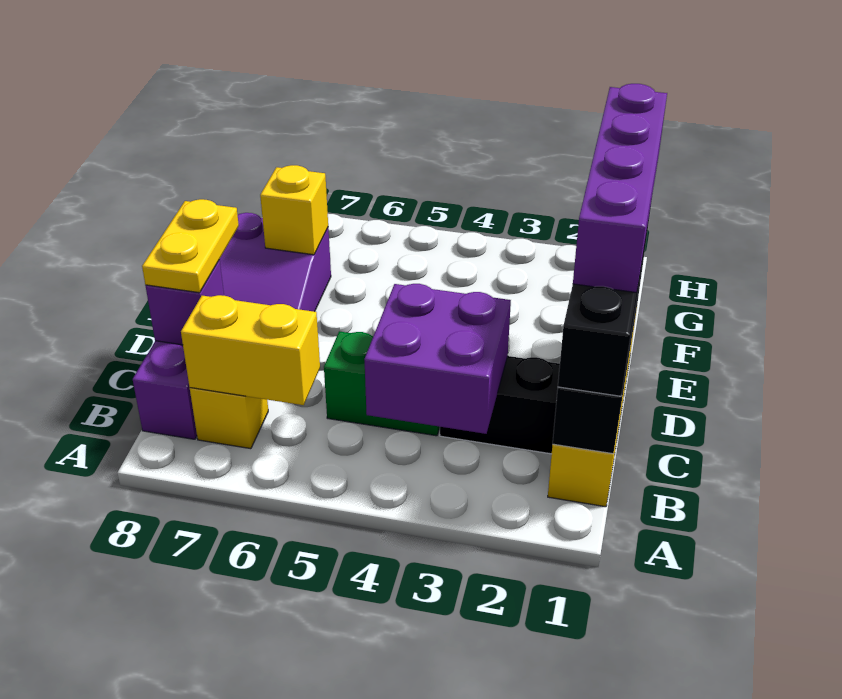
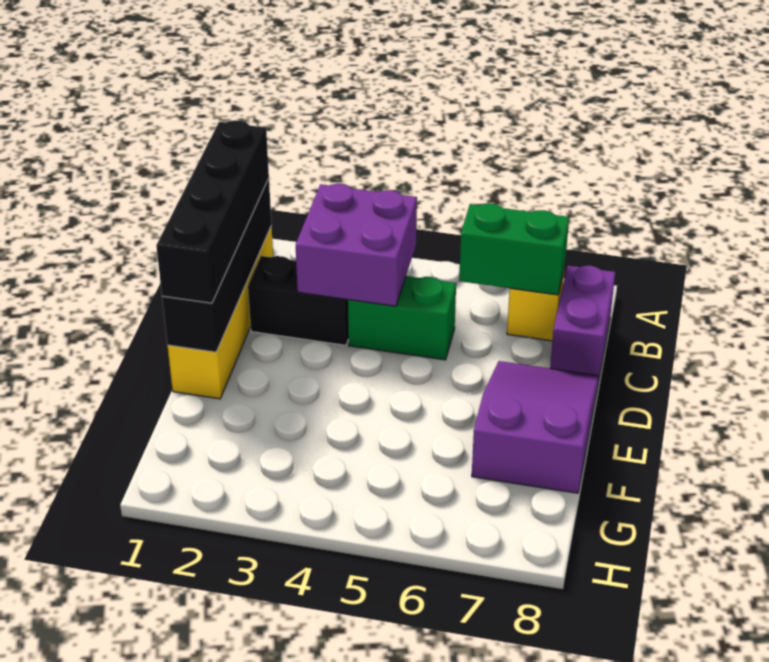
yellow brick B6:B7 level 2 -> green brick B6:B7 level 2
purple brick C1:F1 level 4 -> none
purple brick C8 level 2 -> none
yellow plate C8:D8 level 3 -> none
yellow brick F7 level 2 -> none

